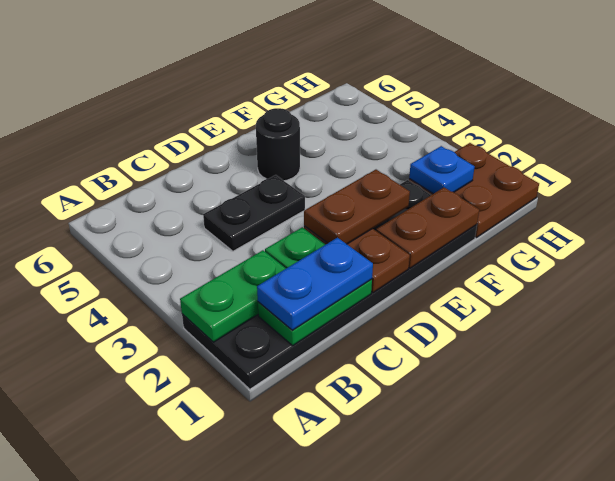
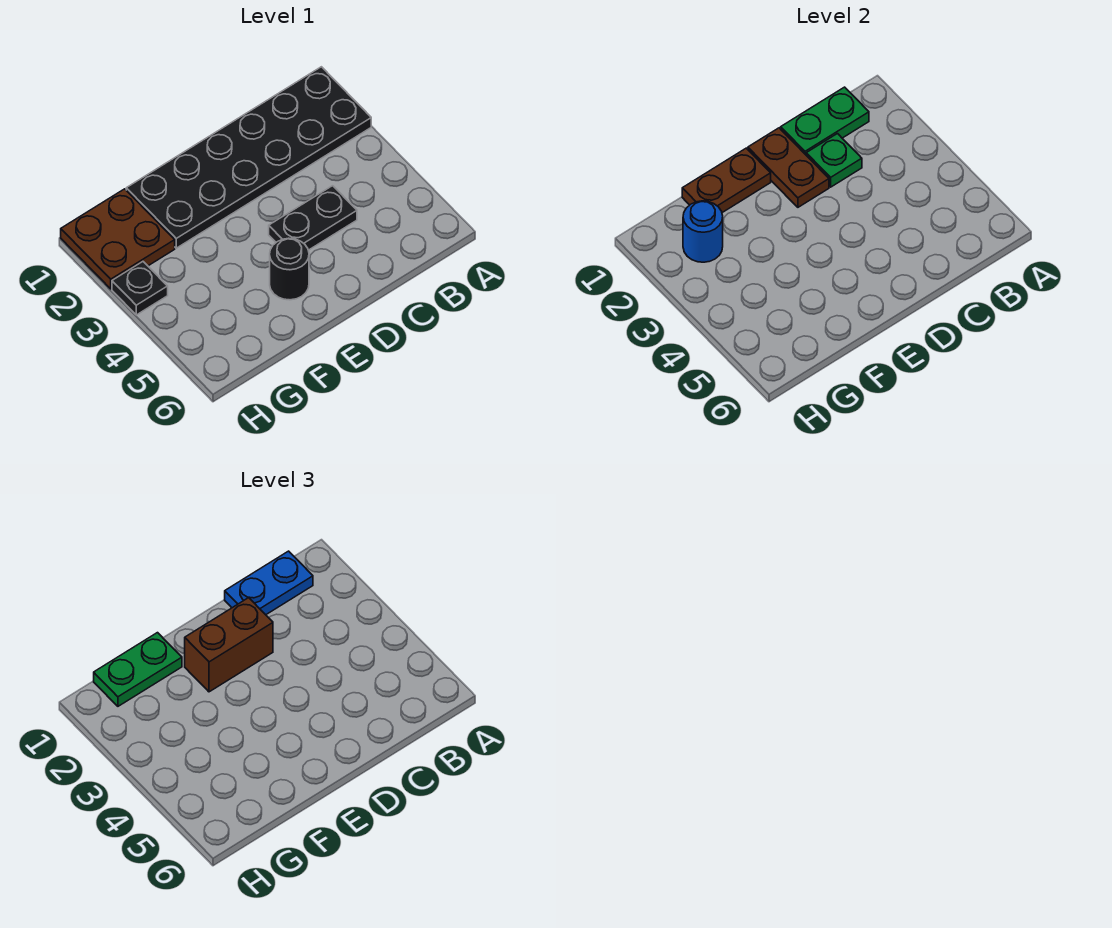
green plate A2:B2 level 2 -> green plate F1:G1 level 3
brown plate D2:E2 level 3 -> brown brick D2:E2 level 3
blue plate G2 level 2 -> blue round brick G2 level 2
none -> black plate H3 level 1

